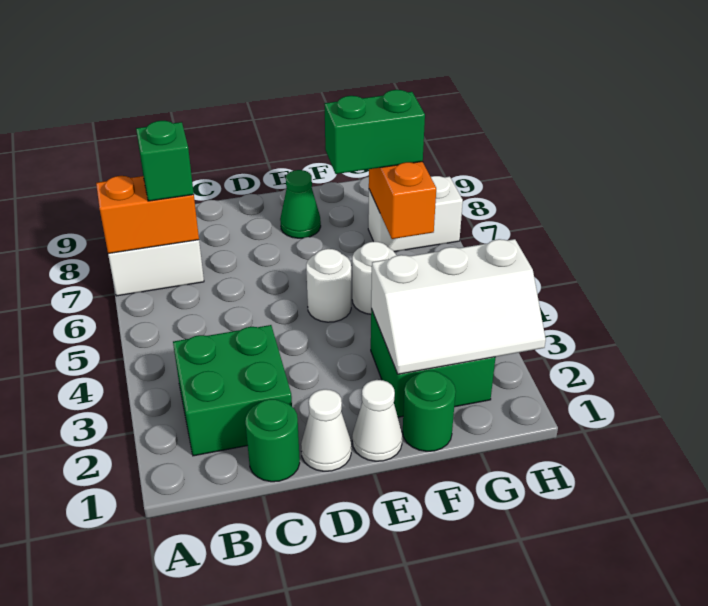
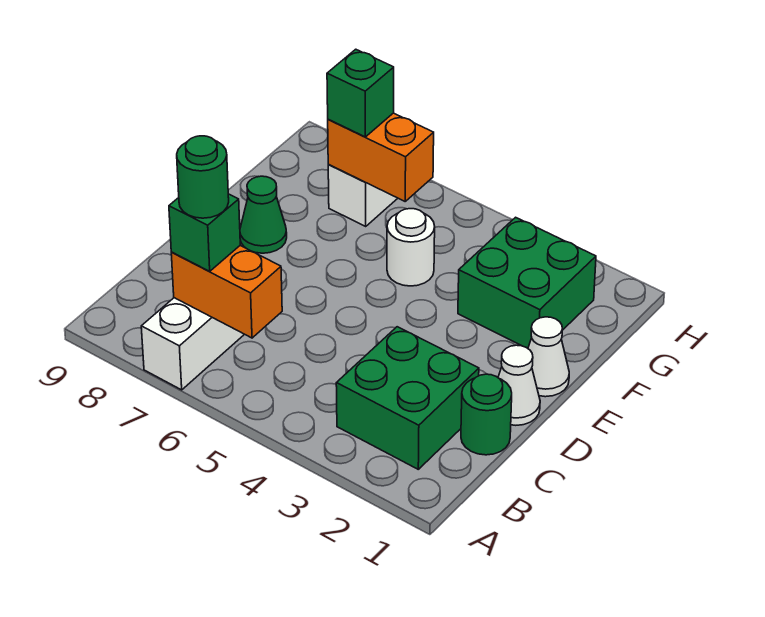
orange brick A7:B7 level 2 -> orange brick B6:B7 level 2
white round brick E5 level 1 -> none
green round brick F1 level 1 -> green round brick B7 level 4
white slope F2:H3 level 2 top 3 -> none
green brick F7:G7 level 3 -> green brick G7 level 3

